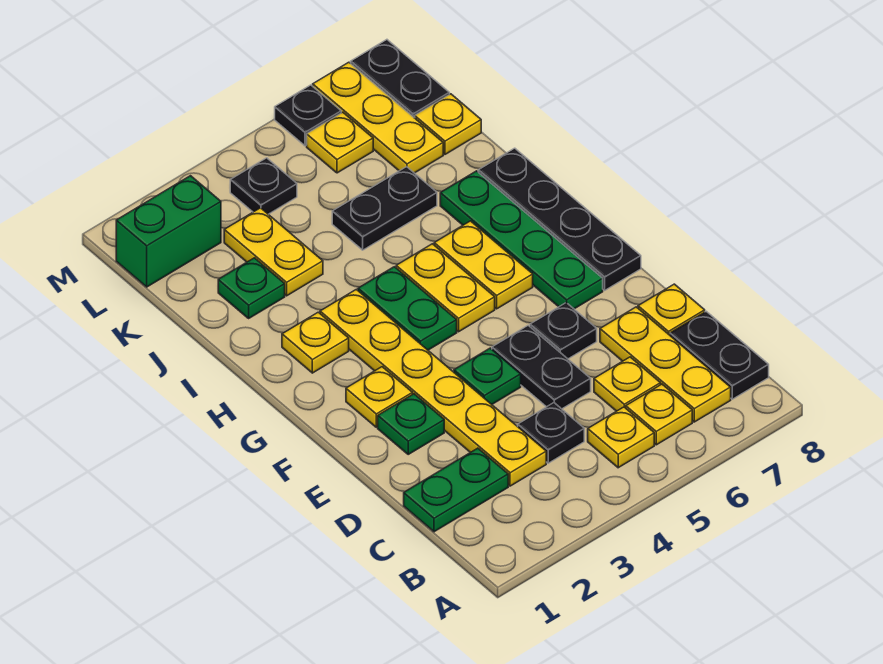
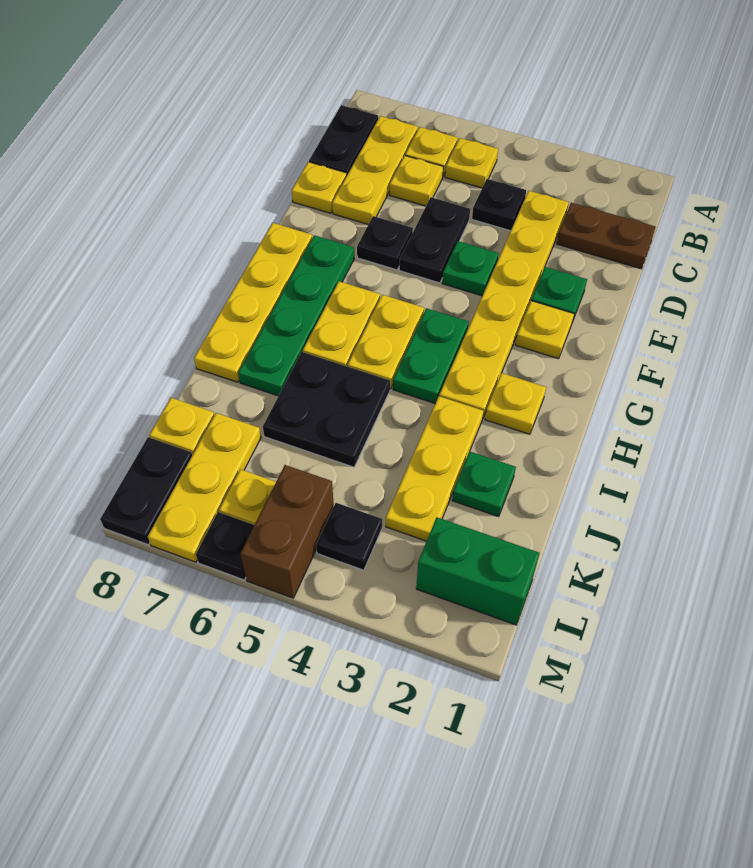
green plate C1:C2 level 1 -> brown plate C1:C2 level 1
black plate F8:I8 level 1 -> yellow plate F8:I8 level 1
yellow plate J3:K3 level 1 -> yellow plate I3:K3 level 1
black plate J5:J6 level 1 -> black plate I5:J6 level 1
none -> brown brick L5:M5 level 1

